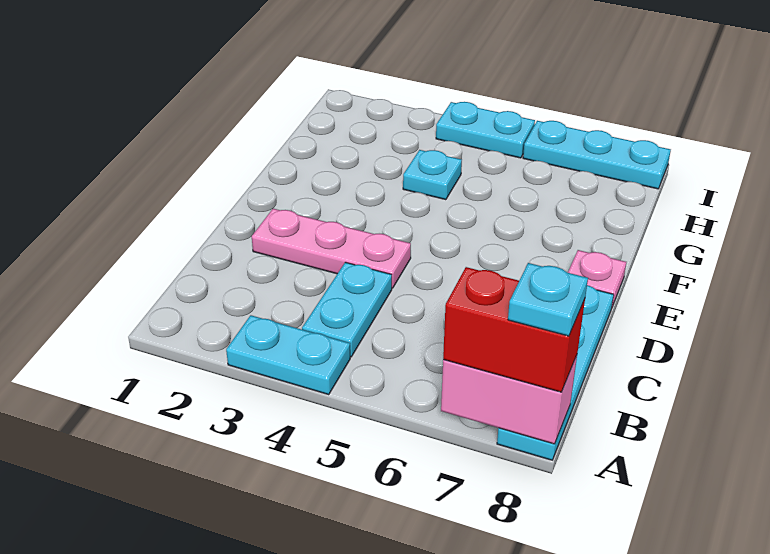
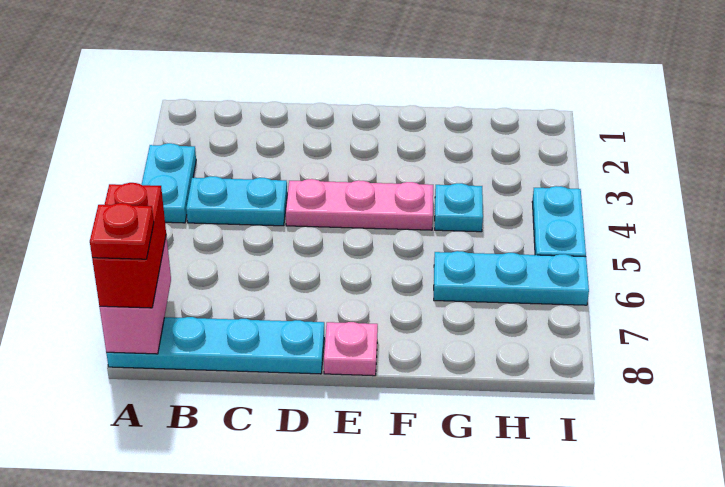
cyan plate A8 level 4 -> red plate A8 level 4
pink plate D2:D4 level 1 -> pink plate D4:F4 level 1
cyan plate I6:I8 level 1 -> cyan plate G6:I6 level 1

